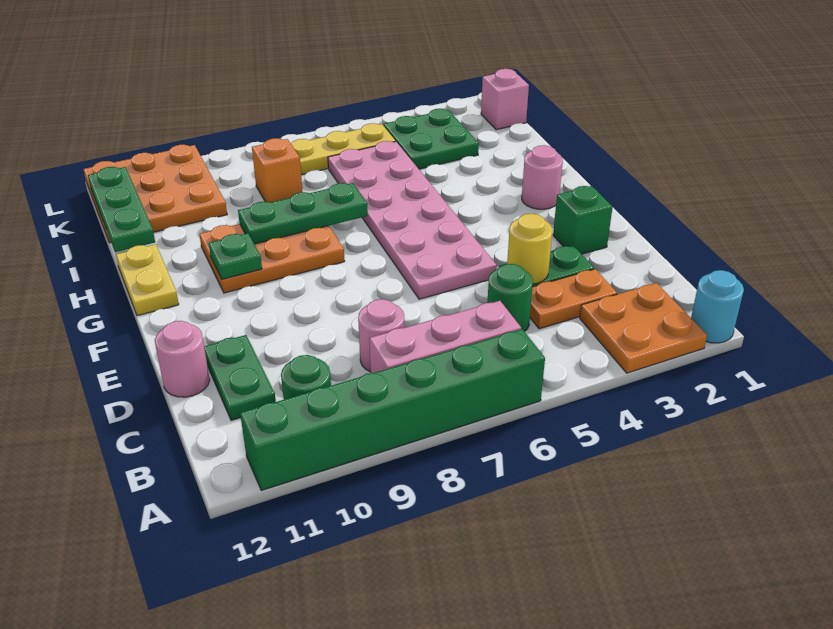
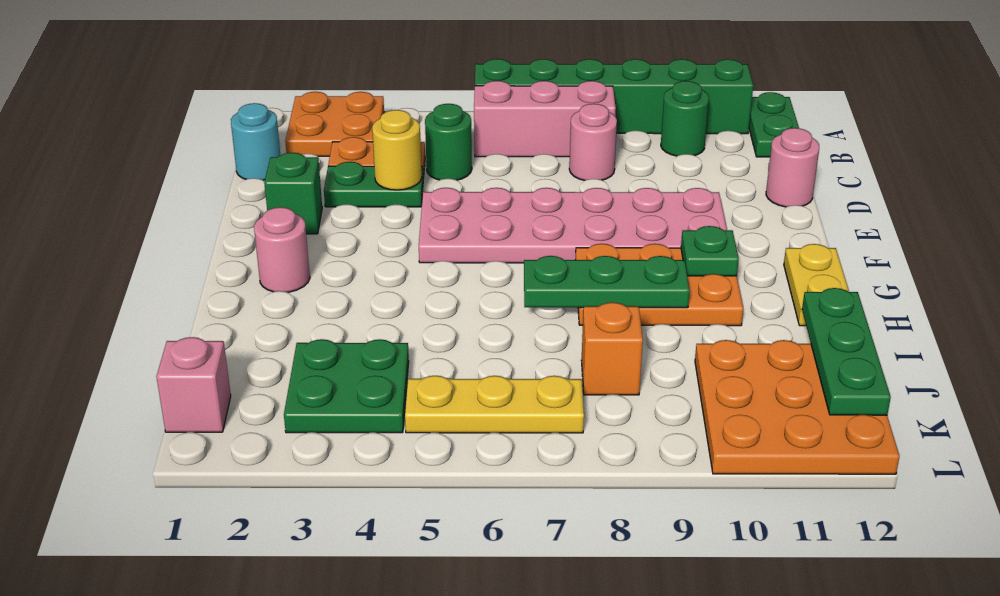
cyan round brick A1 level 1 -> cyan round brick C1 level 1
green plate C11:D11 level 1 -> green plate A12:B12 level 1
pink plate E5:J6 level 1 -> pink plate E5:F10 level 1

